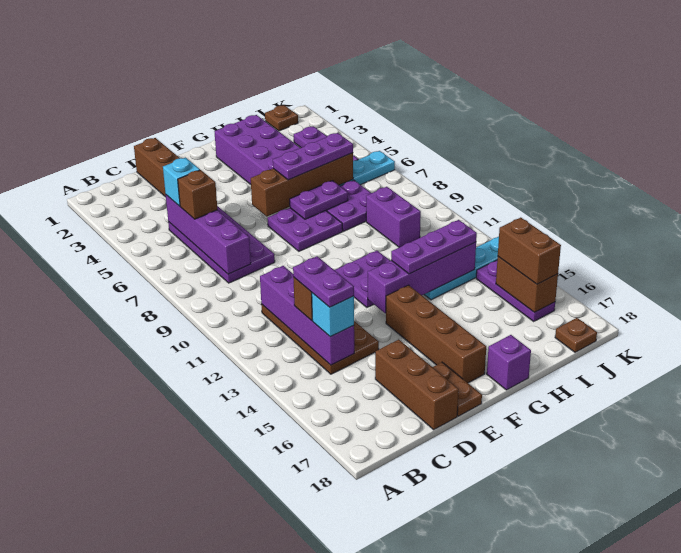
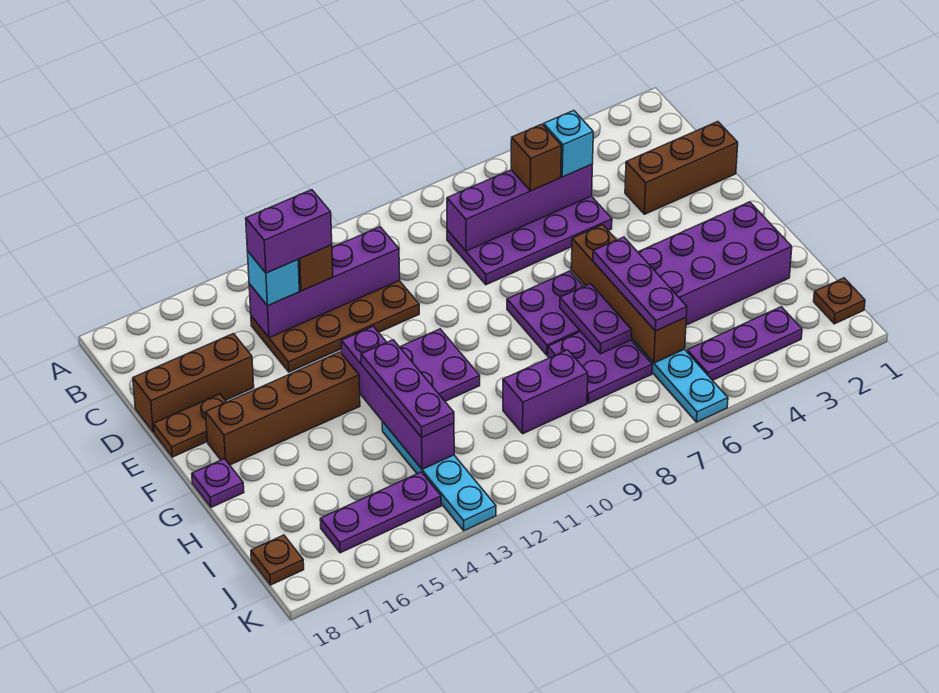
purple plate C13:C14 level 4 -> purple brick C13:C14 level 4
purple brick G18 level 1 -> purple plate G18 level 1
brown brick J15:J16 level 2 -> none
brown brick J15:J16 level 3 -> none

